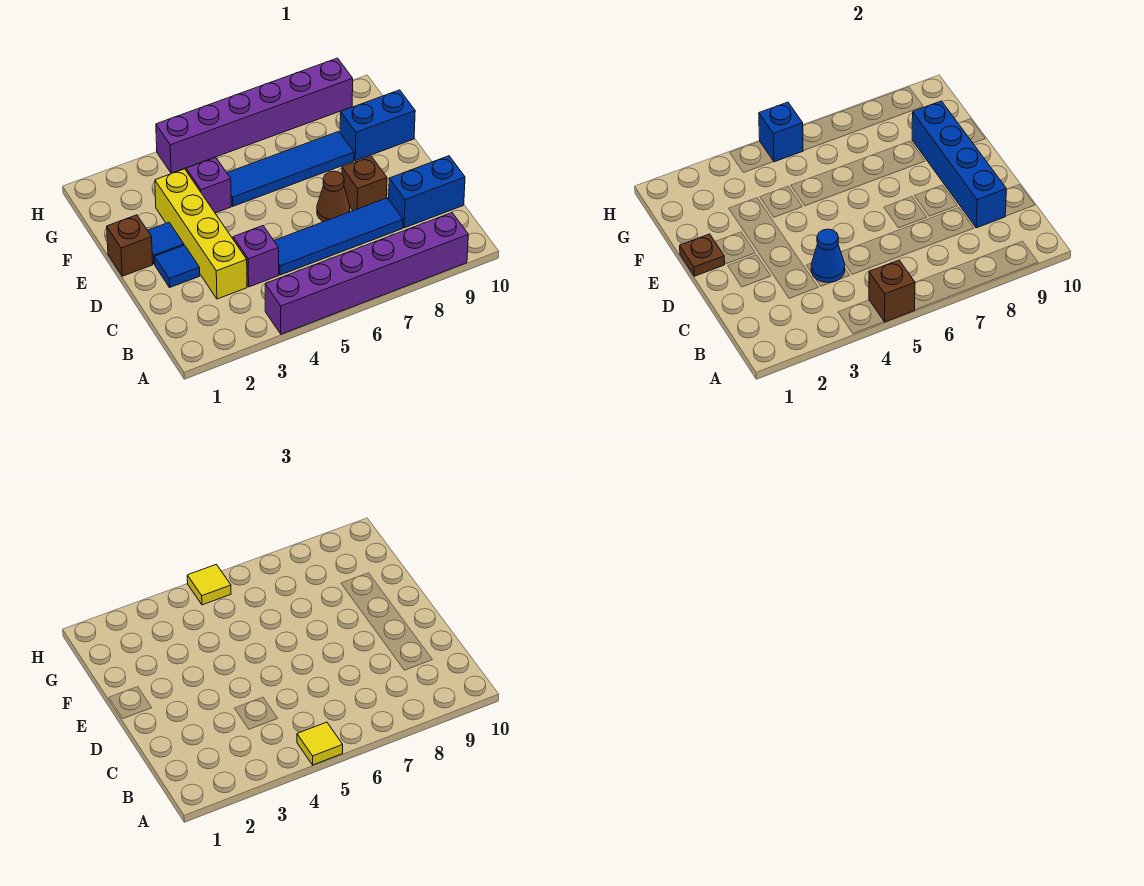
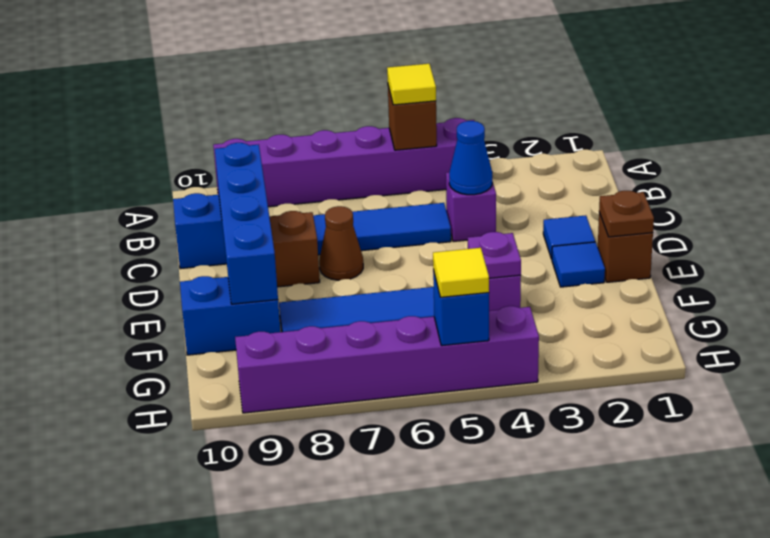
yellow brick C3:F3 level 1 -> none
none -> purple plate F4 level 2

